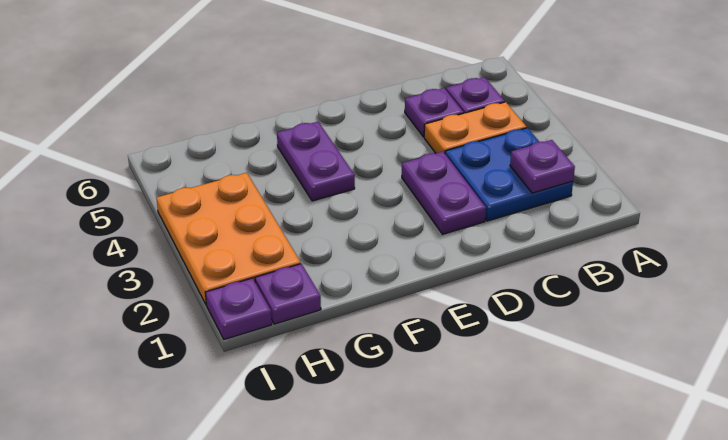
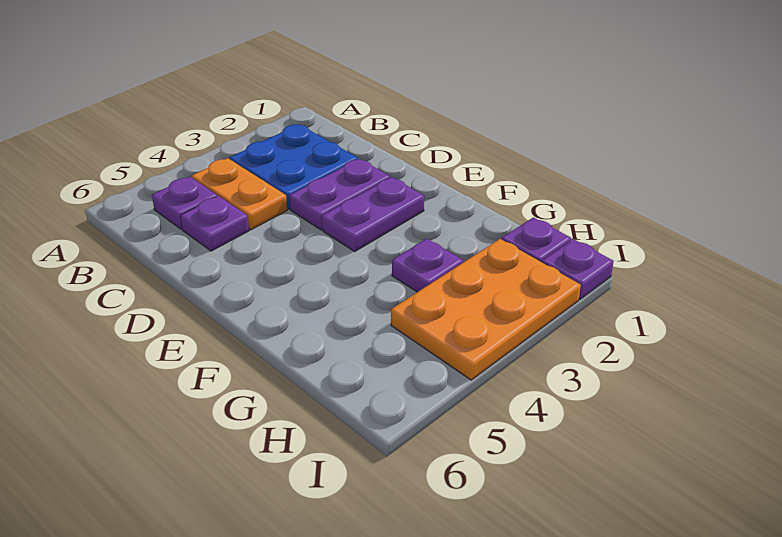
purple plate B2 level 2 -> purple plate G3 level 1
purple plate F4:F5 level 1 -> purple plate E2:E3 level 1

